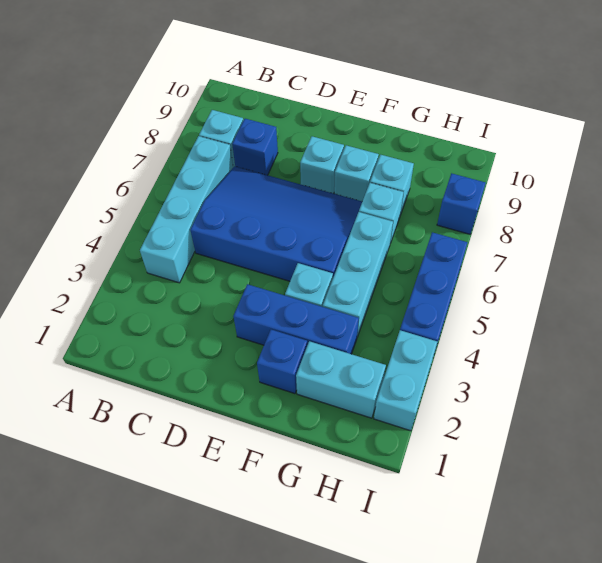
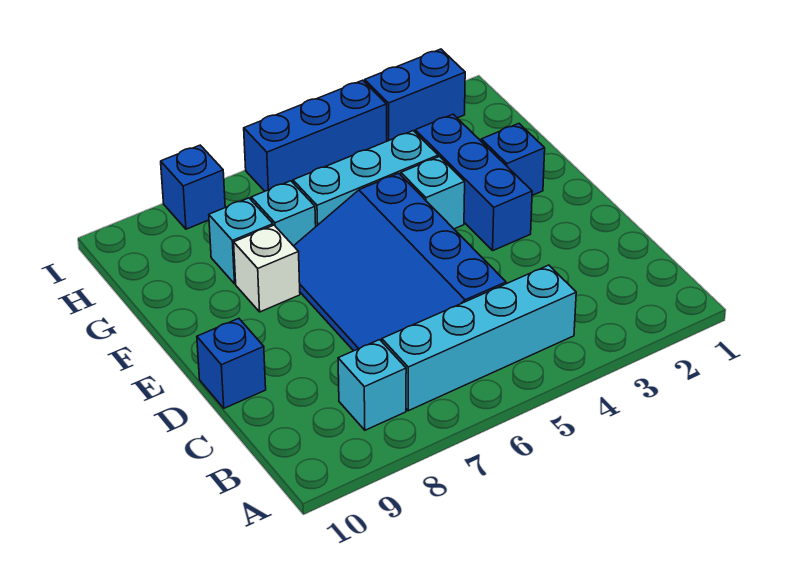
blue brick C8 level 1 -> blue brick D10 level 1
cyan brick E8 level 1 -> none
cyan brick F8 level 1 -> white brick F8 level 1
cyan brick G2:H2 level 1 -> none
cyan brick I2:I3 level 1 -> blue brick I2:I3 level 1

